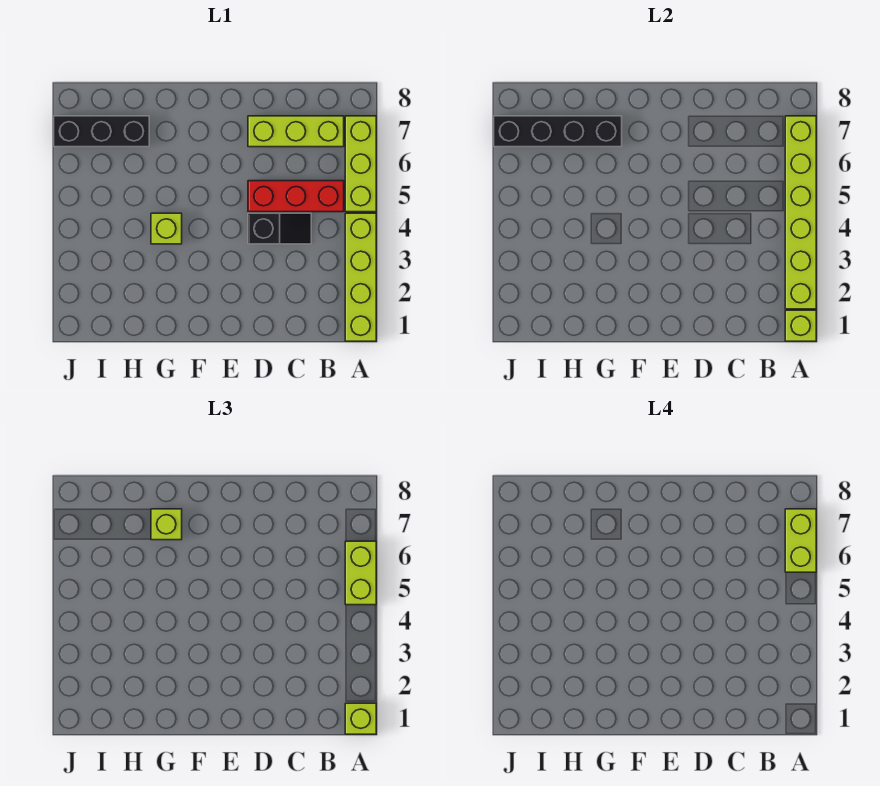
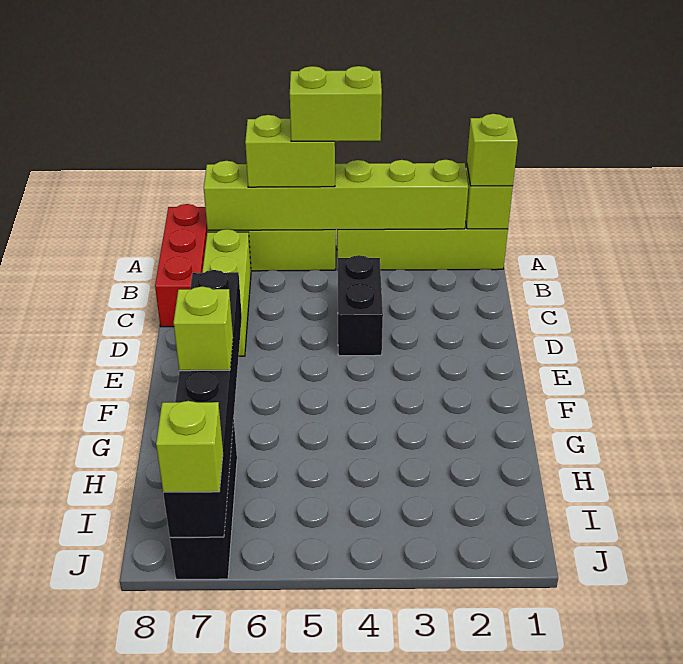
lime brick A6:A7 level 4 -> lime brick A4:A5 level 4
red brick B5:D5 level 1 -> red brick A8:C8 level 1
black slope C4:D4 level 1 top D -> black brick C4:D4 level 1
lime brick G4 level 1 -> lime brick J7 level 3
black brick G7:J7 level 2 -> black brick E7:J7 level 2

